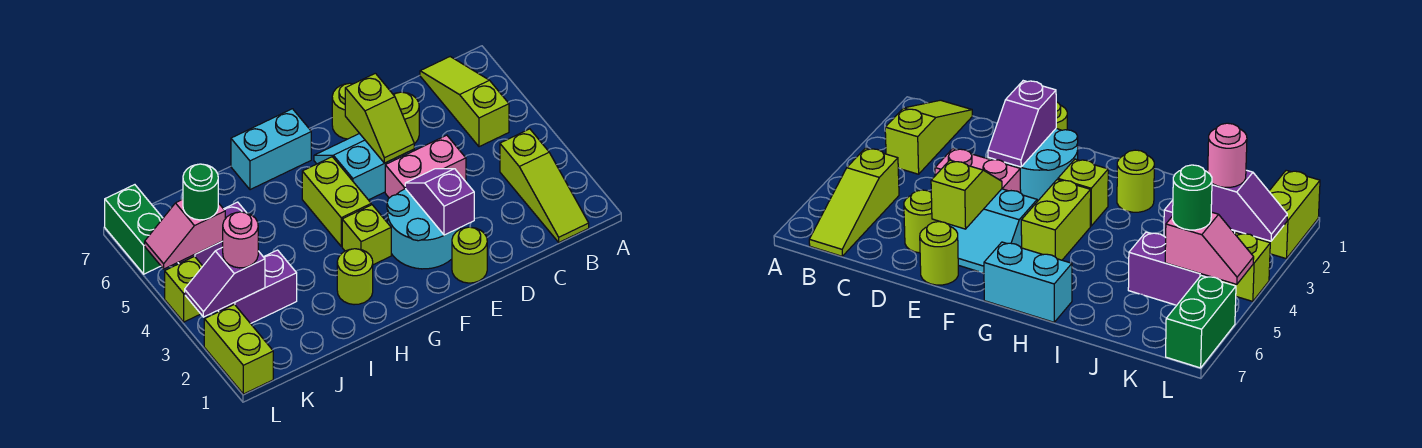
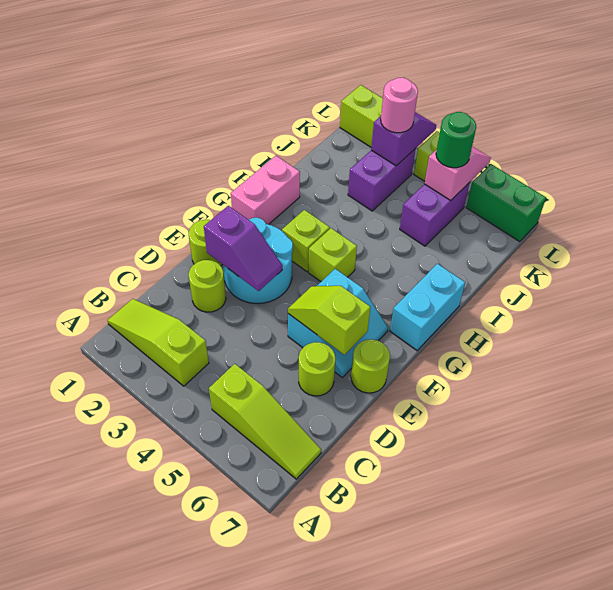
pink brick D4:E4 level 1 -> pink brick G1:H1 level 1
lime brick G4:G5 level 1 -> lime brick G4 level 1
lime round brick H2 level 1 -> lime round brick D2 level 1

